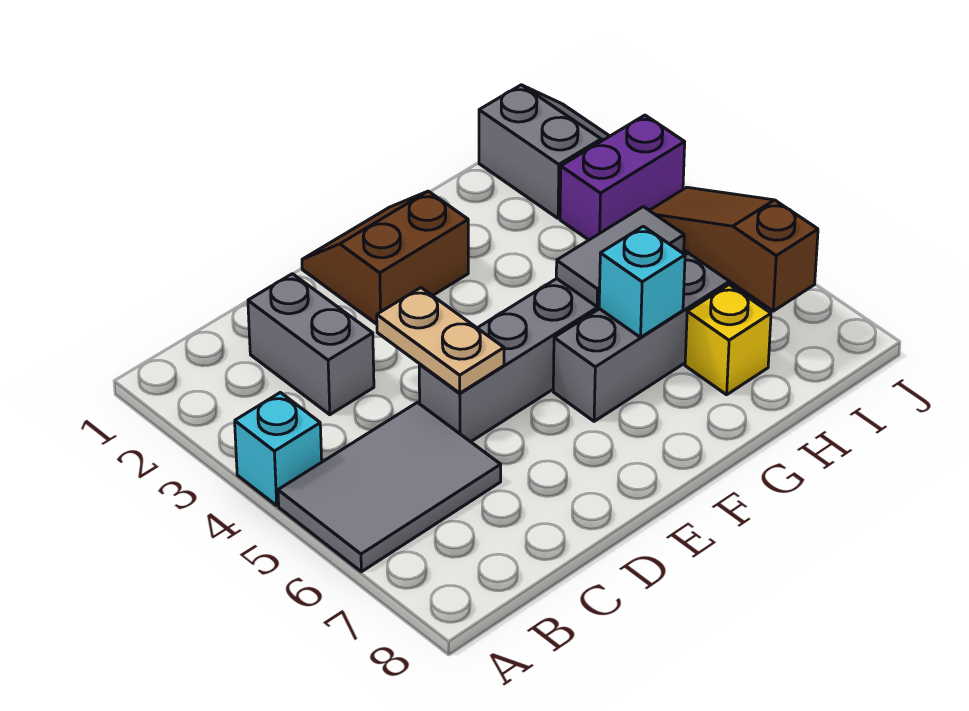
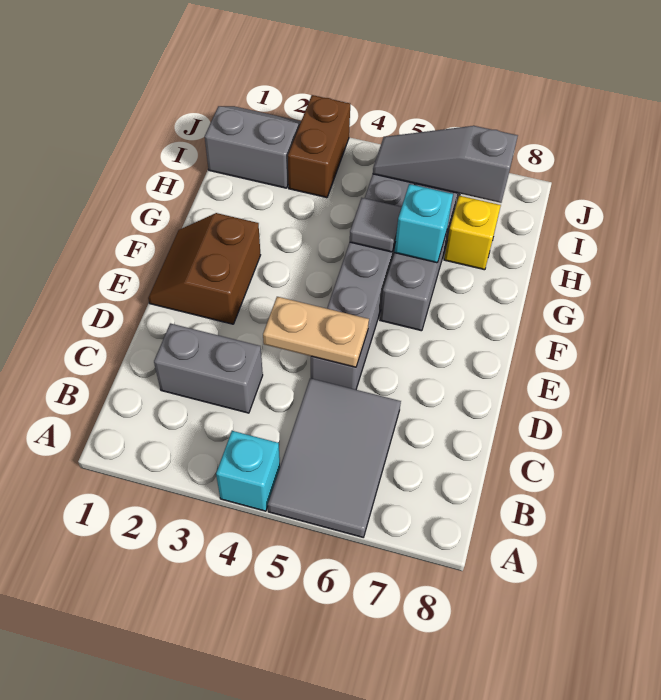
grey tile G5:H5 level 2 -> grey tile G5 level 2
purple brick I3:J3 level 1 -> brown brick I3:J3 level 1
brown slope I5:I7 level 2 top 7 -> grey slope I5:I7 level 2 top 7

